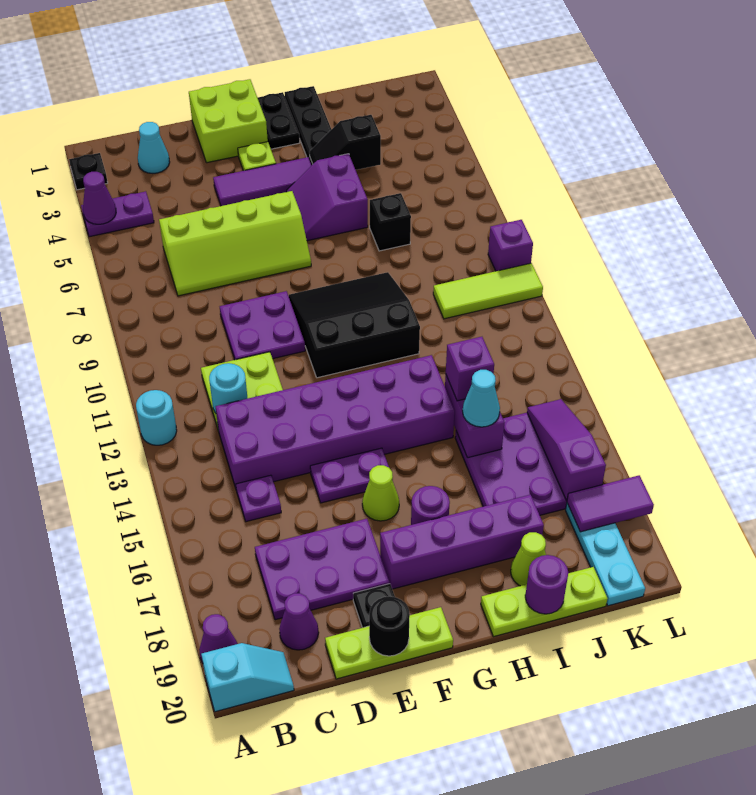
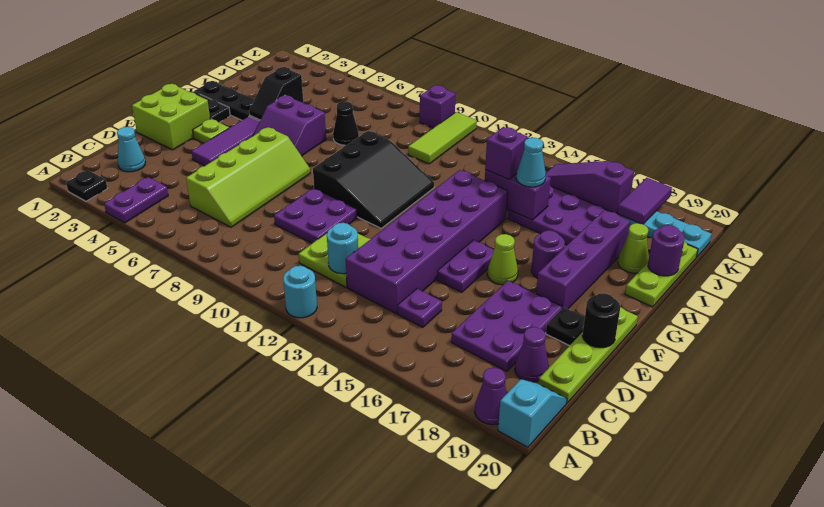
purple cone A4 level 2 -> none
lime plate D20:F20 level 1 -> lime plate C20:F20 level 1
black slope F9:H11 level 1 top 11 -> black slope F9:H11 level 1 top 9
black brick I7 level 1 -> black cone I7 level 1

